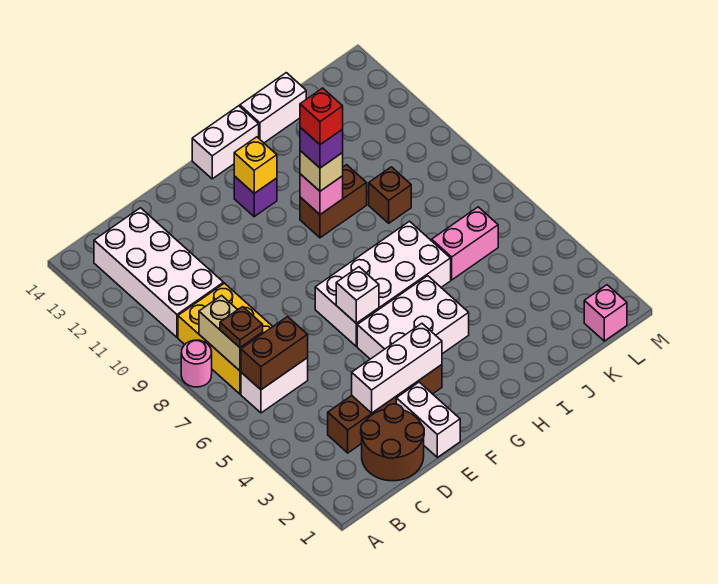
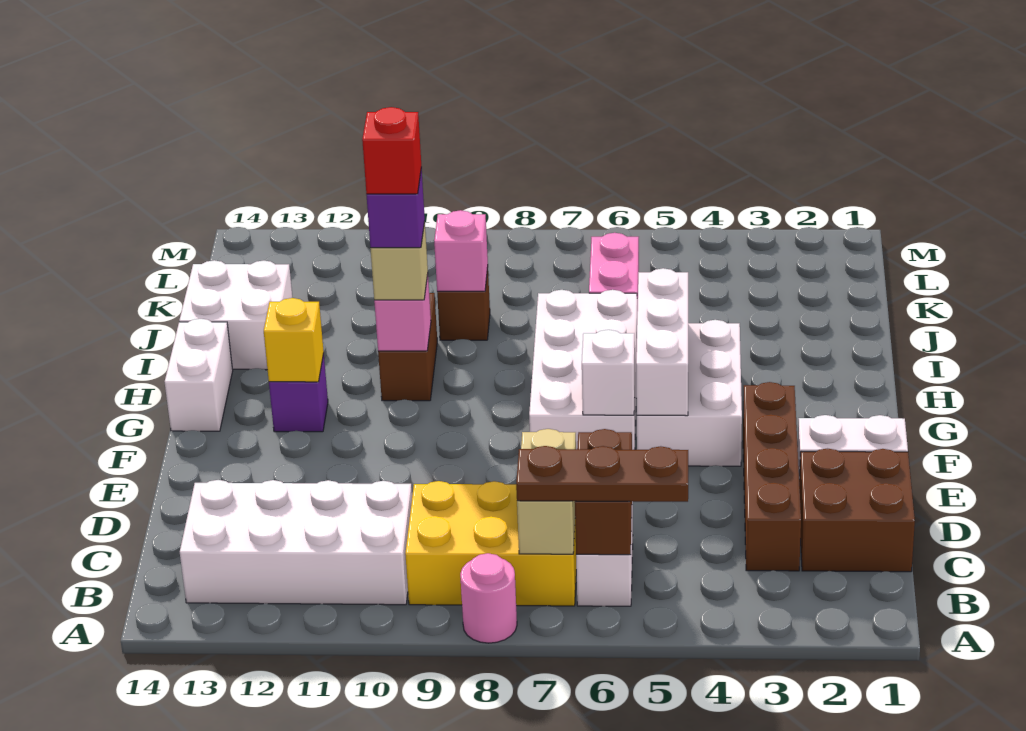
tan brick B7:B8 level 2 -> tan brick B7:C7 level 2
brown plate B7 level 3 -> brown plate B5:B7 level 3
brown round brick C1:D2 level 1 -> brown brick C1:D2 level 1
white brick D3:F3 level 2 -> white brick F5:H5 level 2
white brick I14:J14 level 1 -> white brick I13:J14 level 1
pink brick L1 level 1 -> pink brick J9 level 2

